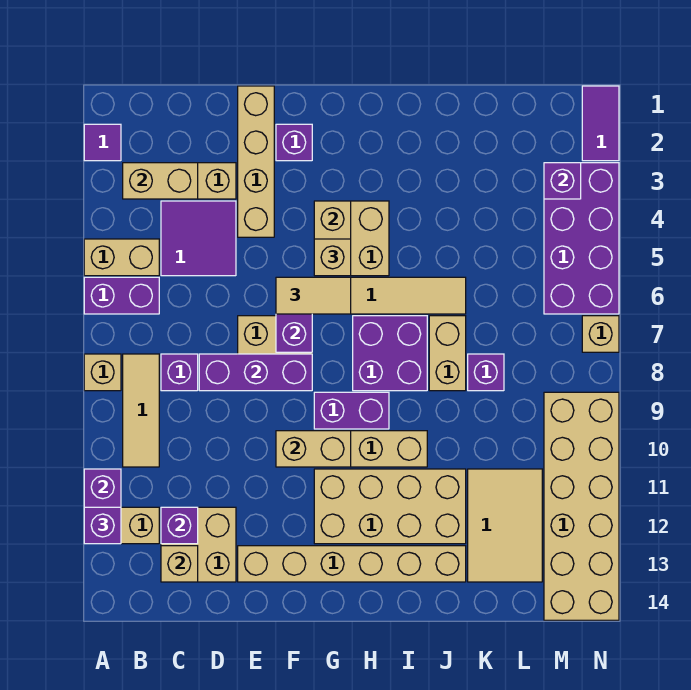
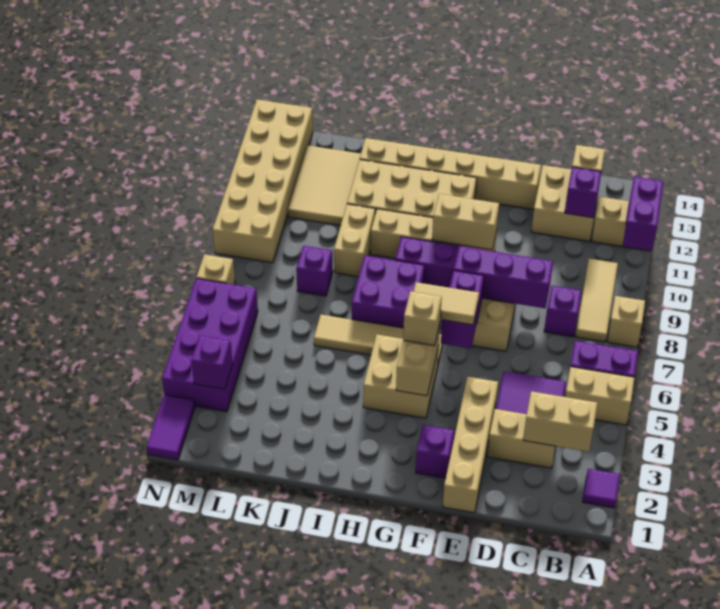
purple brick A12 level 3 -> none
tan brick J7:J8 level 1 -> tan brick J9:J10 level 1

